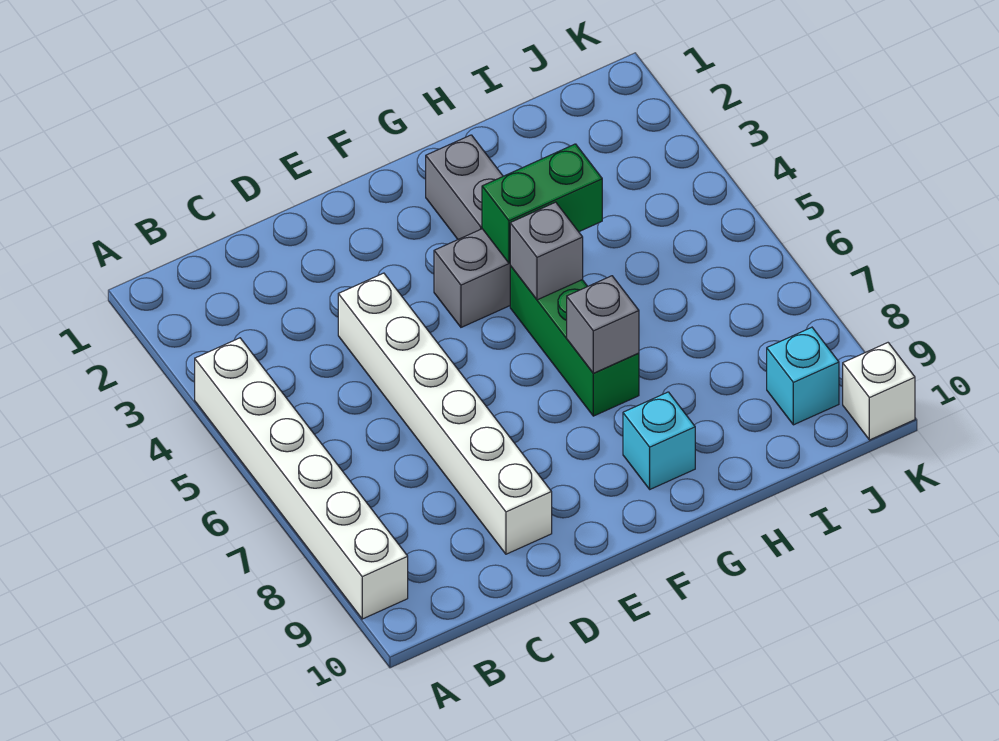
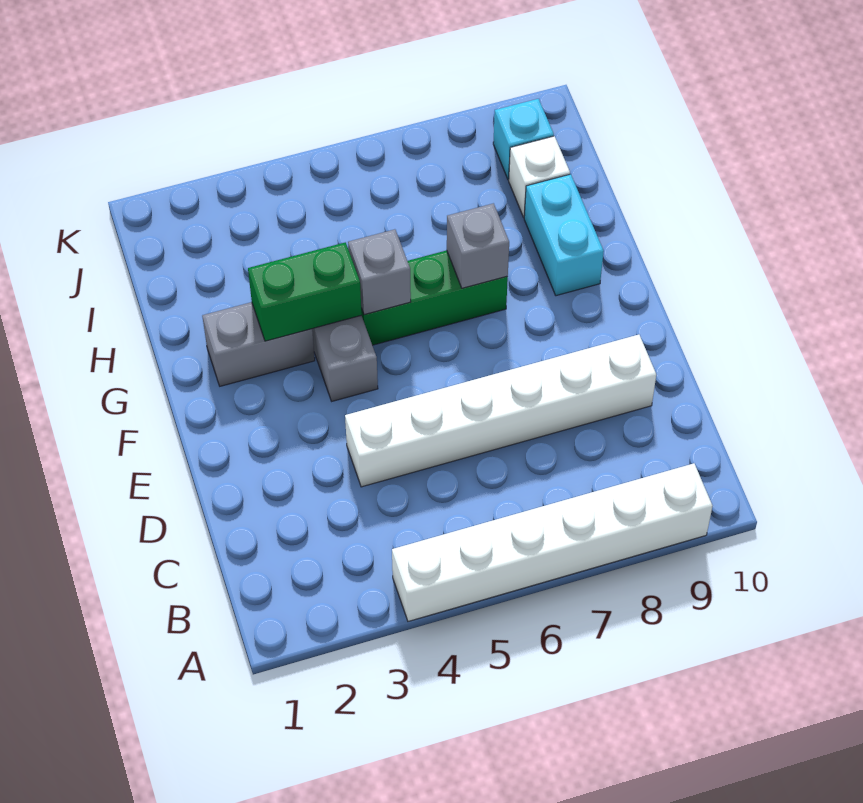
green brick G4:H4 level 2 -> green brick G3:G4 level 2
cyan brick G9 level 1 -> cyan brick G9:H9 level 1
white brick K10 level 1 -> white brick I9 level 1

